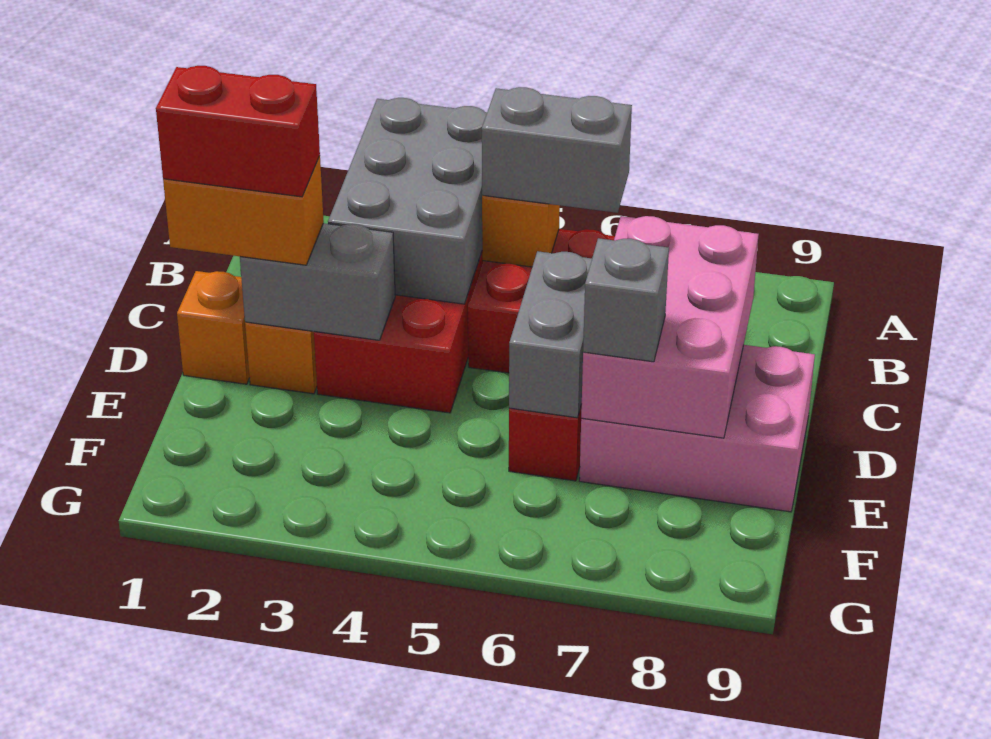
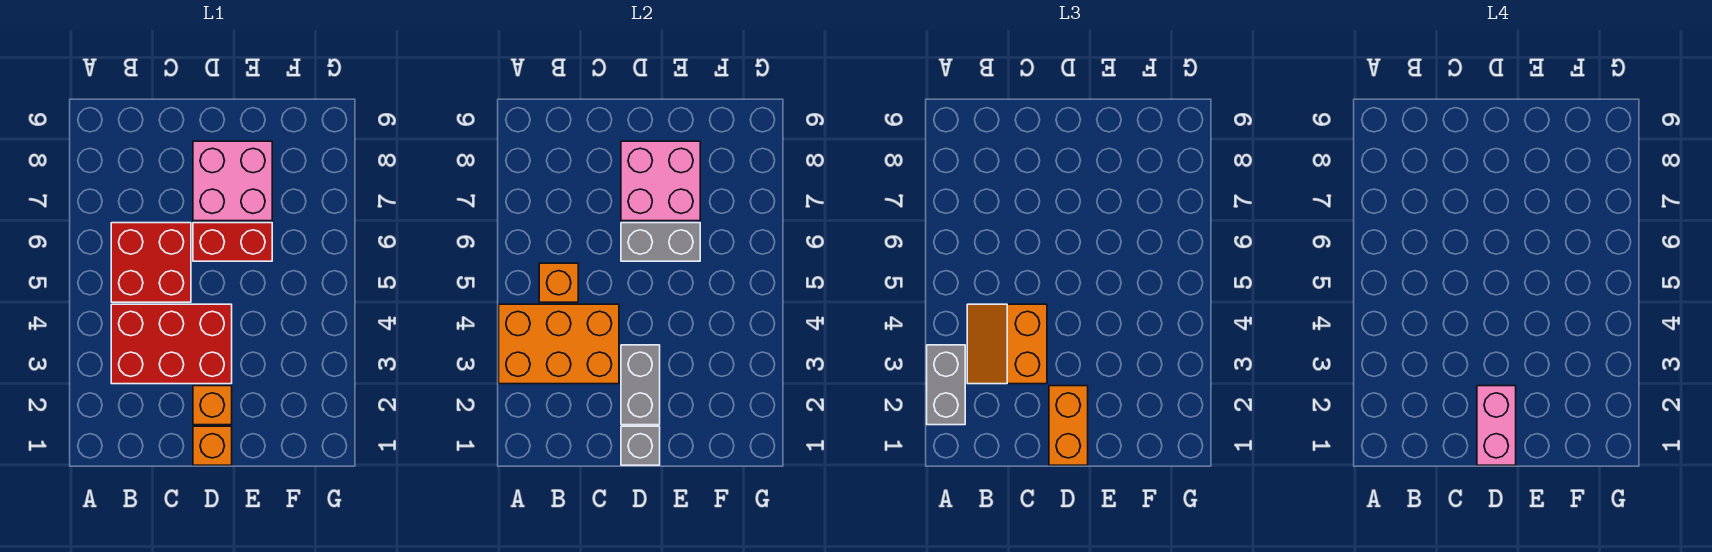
grey brick A3:C4 level 2 -> orange brick A3:C4 level 2
none -> orange slope B3:C4 level 3 top C
grey brick B5:B6 level 3 -> grey brick A2:A3 level 3
pink brick C7:E8 level 2 -> pink brick D7:E8 level 2
red brick D1:D2 level 4 -> pink brick D1:D2 level 4
pink brick D7:E9 level 1 -> pink brick D7:E8 level 1
grey brick E7 level 3 -> grey brick D1 level 2

